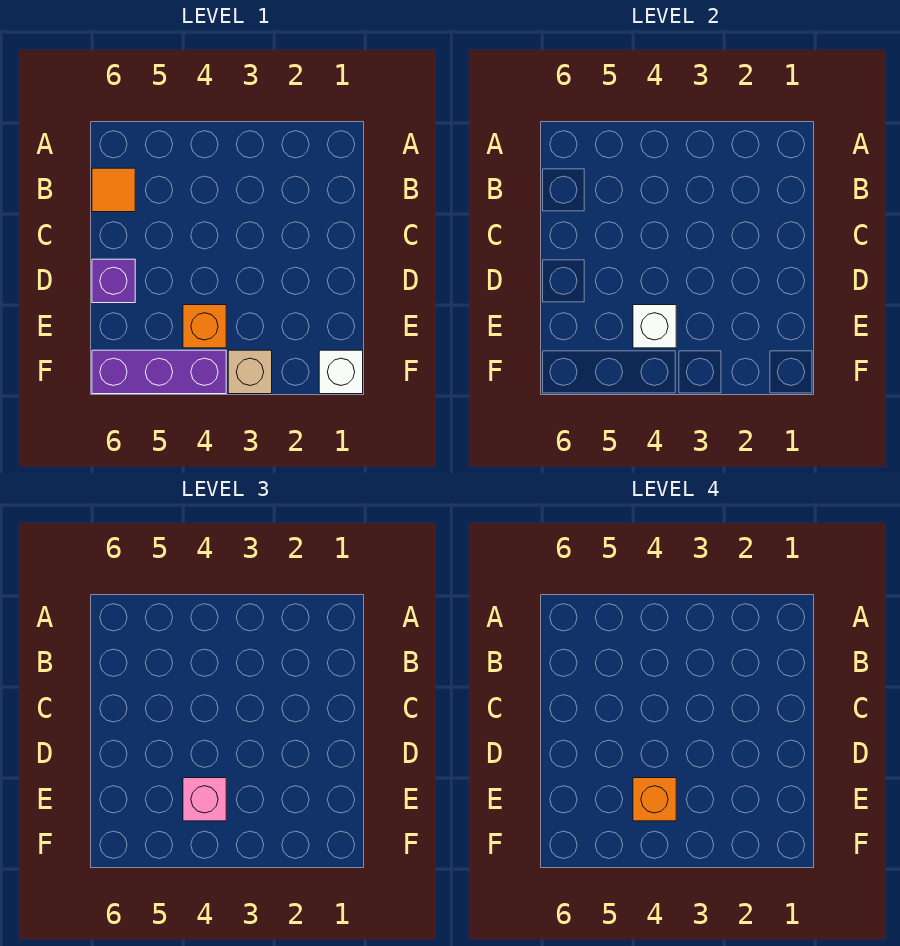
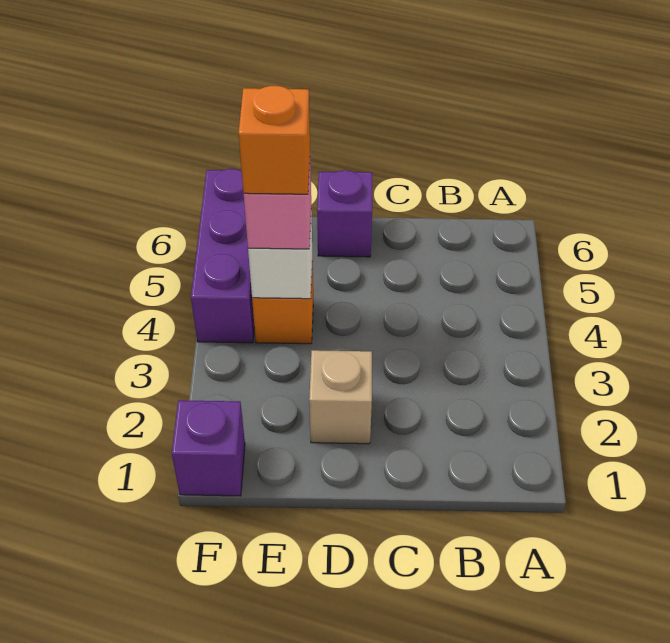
orange tile B6 level 1 -> none
white brick F1 level 1 -> purple brick F1 level 1
tan brick F3 level 1 -> tan brick D2 level 1

